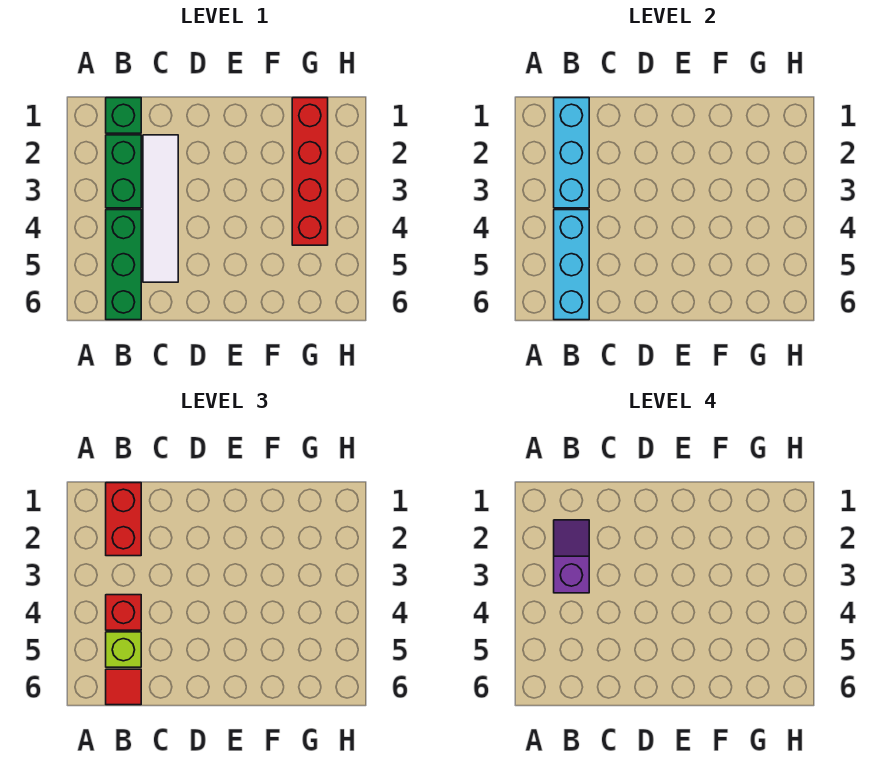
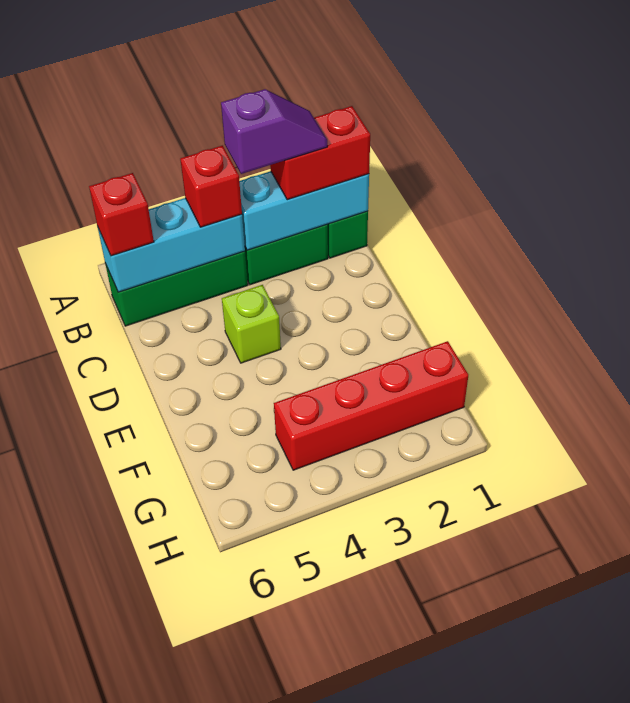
lime brick B5 level 3 -> lime brick D4 level 1
red tile B6 level 3 -> red brick B6 level 3
white tile C2:C5 level 1 -> none

